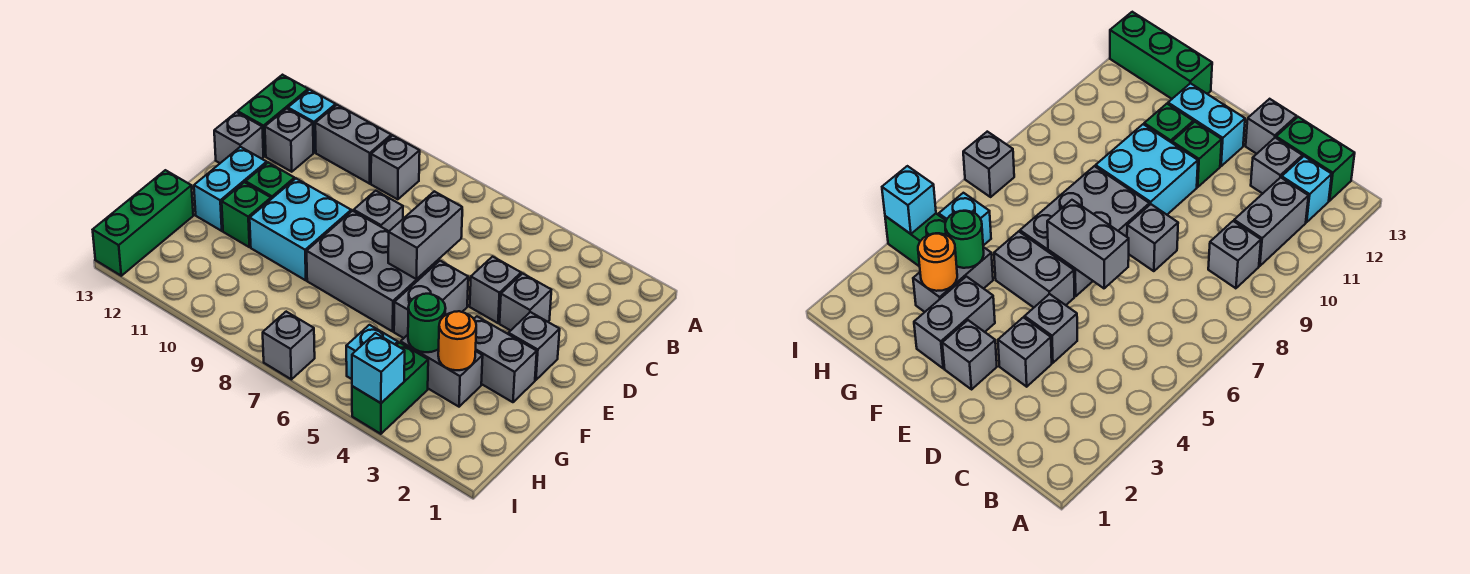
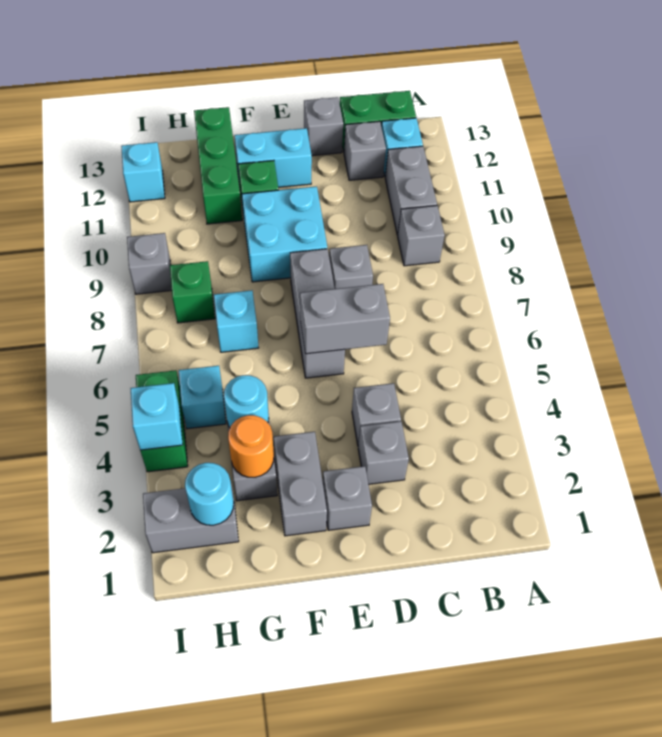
grey brick E5:F5 level 1 -> grey brick H2:I2 level 1
grey brick E6:F8 level 1 -> grey brick E6:E8 level 1
green brick E11 level 1 -> green brick H8 level 1
green round brick G4 level 2 -> cyan round brick G4 level 2
none -> cyan brick G7 level 1
green brick G13:I13 level 1 -> green brick G11:G13 level 1
none -> cyan round brick H2 level 2
green brick H4:I4 level 1 -> green brick I4:I5 level 1
grey brick I7 level 1 -> grey brick I9 level 1
none -> cyan brick I12 level 1

